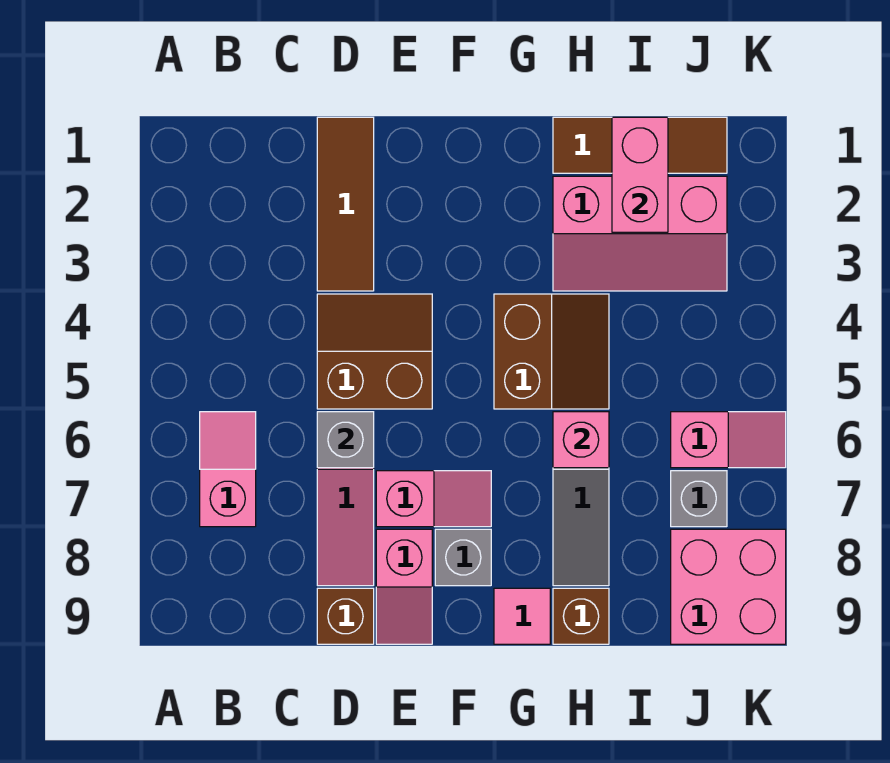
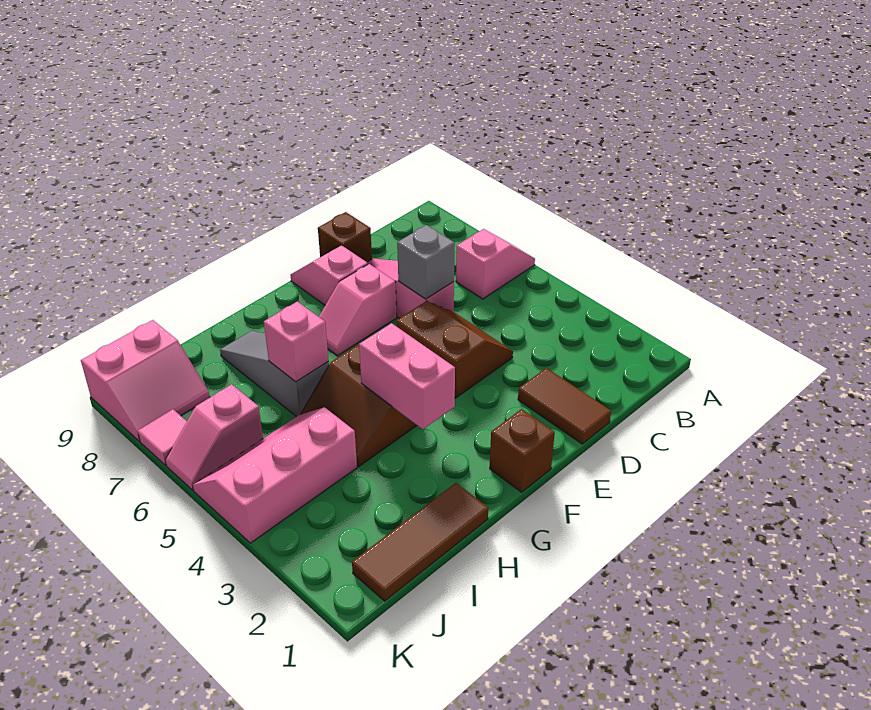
pink slope B6:B7 level 1 top 7 -> pink slope A6:B6 level 1 top B
brown tile D1:D3 level 1 -> brown tile D1:D2 level 1
brown slope D4:E5 level 1 top 5 -> brown slope D4:E5 level 1 top E
grey brick F8 level 1 -> none
pink tile G9 level 1 -> pink tile K7 level 1
pink slope H2:J3 level 1 top 2 -> pink slope I4:K5 level 1 top 4
brown brick H9 level 1 -> brown brick F1 level 1
pink brick I1:I2 level 2 -> pink brick G3:G4 level 2
grey brick J7 level 1 -> none
pink brick J8:K9 level 1 -> pink slope J8:K9 level 1 top 9

